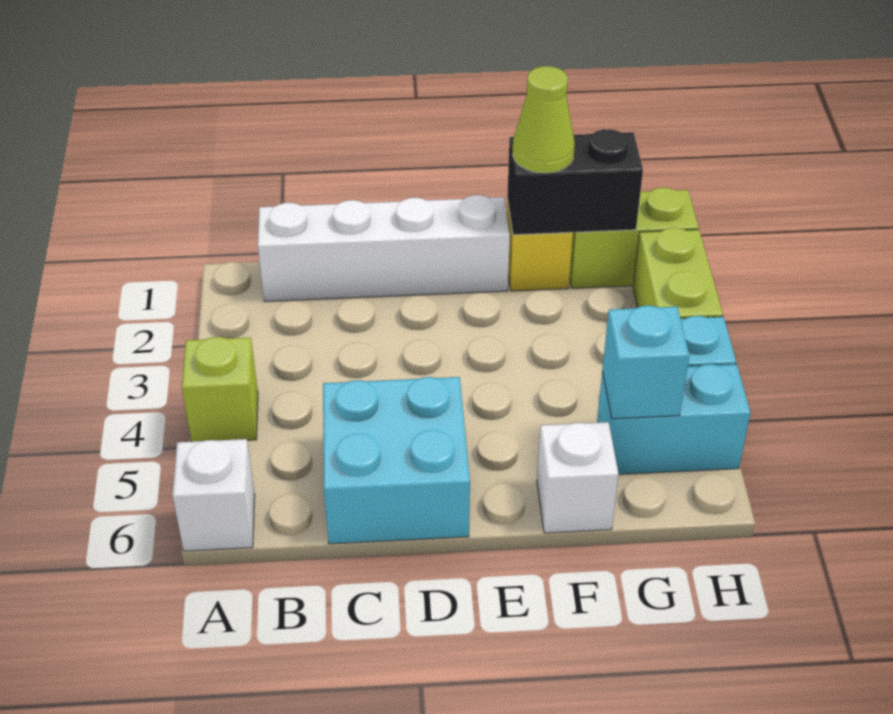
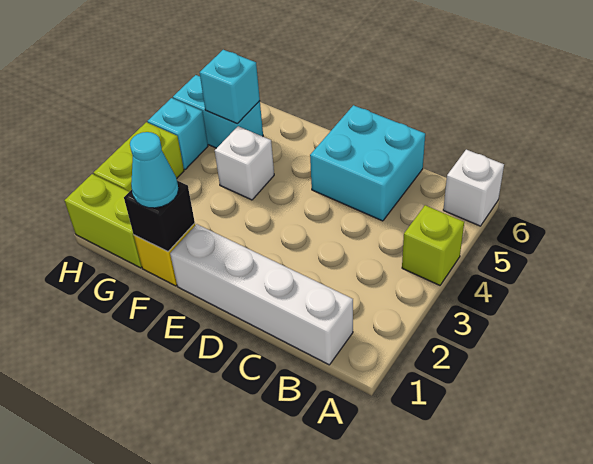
black brick F1:G1 level 2 -> black brick F1 level 2
lime cone F1 level 3 -> cyan cone F1 level 3
white brick F6 level 1 -> white brick F4 level 1

